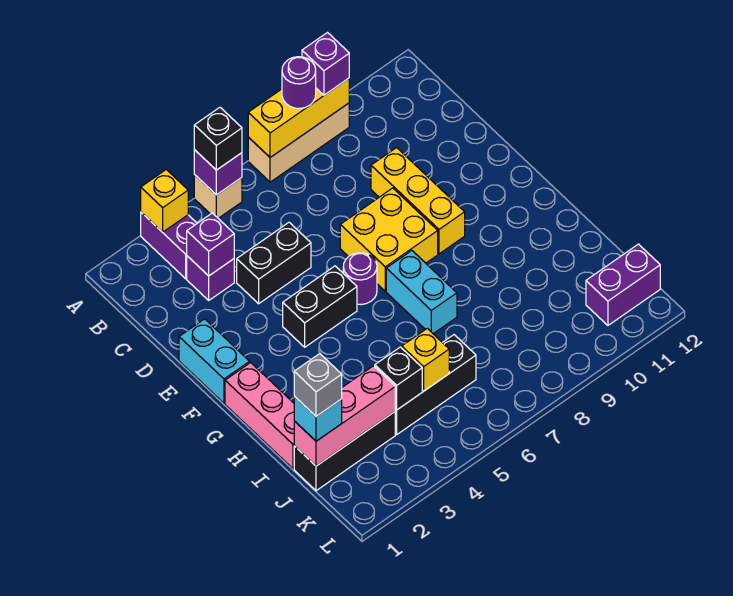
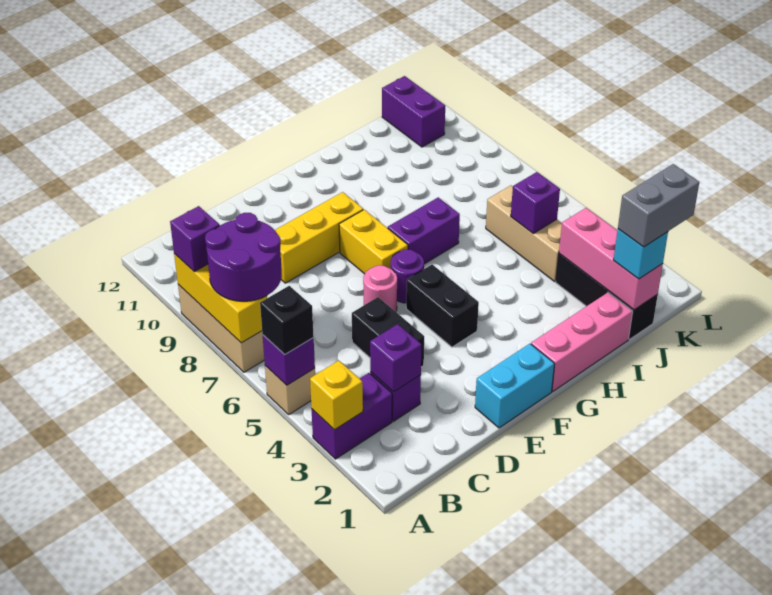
purple round brick A8 level 3 -> purple round brick A7:B8 level 3
none -> pink round brick E6 level 1
yellow brick E7:F8 level 1 -> yellow brick F7:F8 level 1
cyan brick G7:H7 level 1 -> purple brick G7:H7 level 1
grey brick J1 level 4 -> grey brick J1:K1 level 4
black brick J4:J6 level 1 -> tan brick J4:J6 level 1
black brick J4 level 2 -> none
yellow brick J5 level 2 -> purple brick J5 level 2

